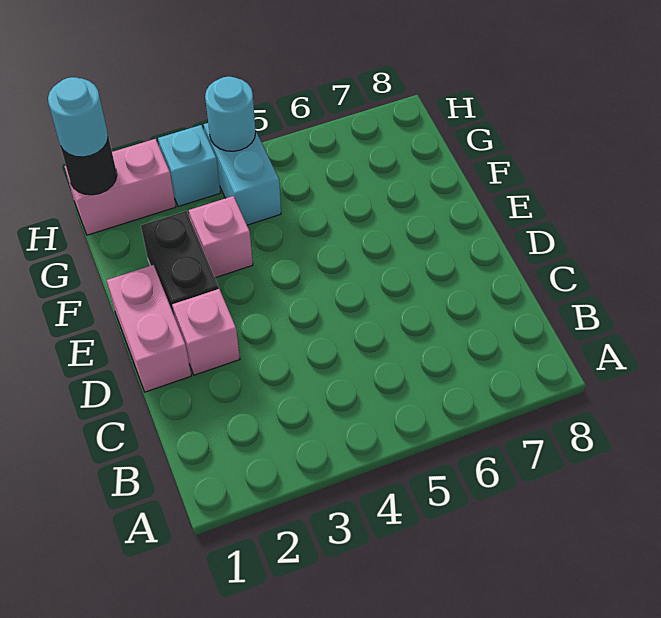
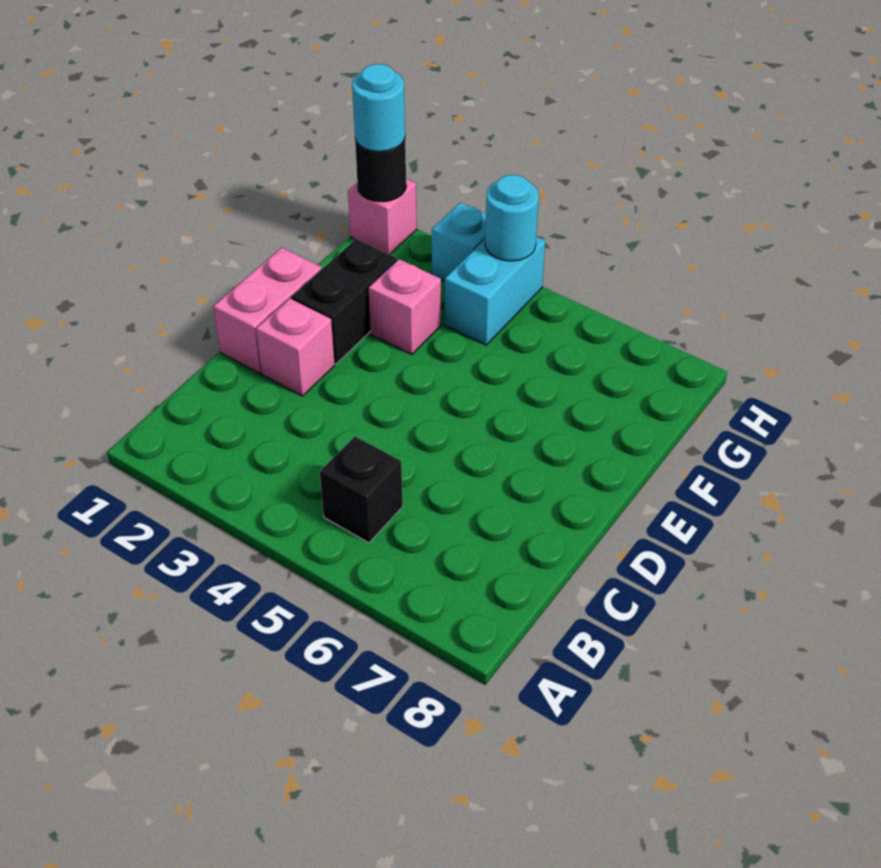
none -> black brick B5 level 1
pink brick H1:H2 level 1 -> pink brick H1 level 1

